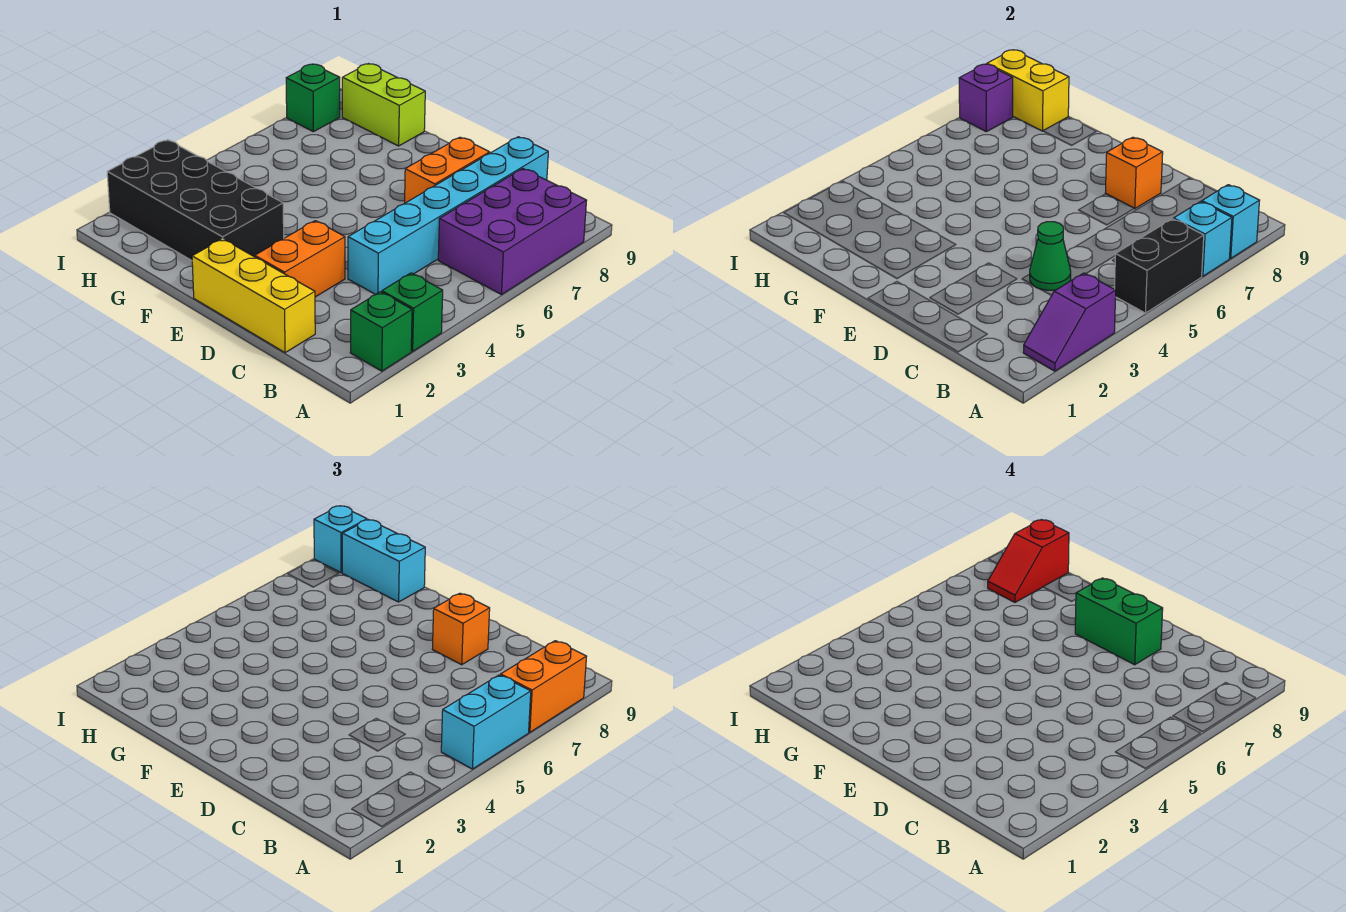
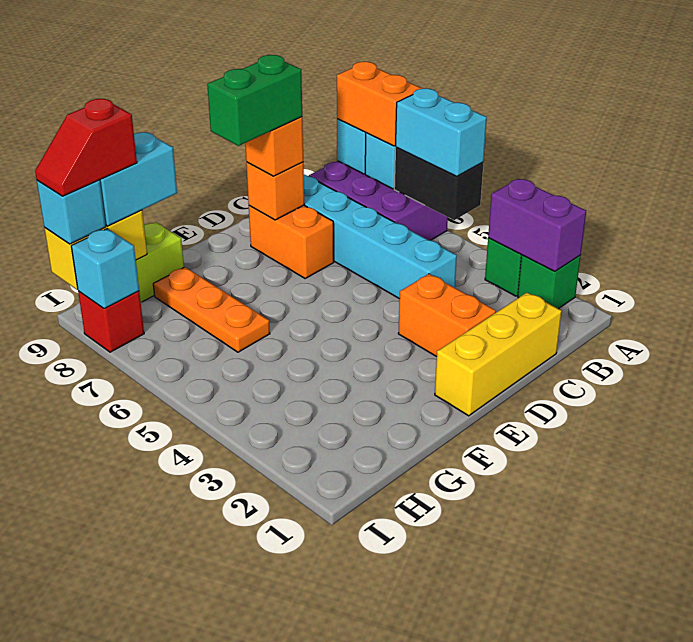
purple slope A2:A3 level 2 top 3 -> purple brick A2:A3 level 2
green cone C4 level 2 -> none
black brick F2:I3 level 1 -> none
none -> orange plate G6:G8 level 1
red slope H8:H9 level 4 top 9 -> red slope H9:I9 level 4 top H
green brick I8 level 1 -> red brick I8 level 1
purple brick I8 level 2 -> cyan brick I8 level 2

